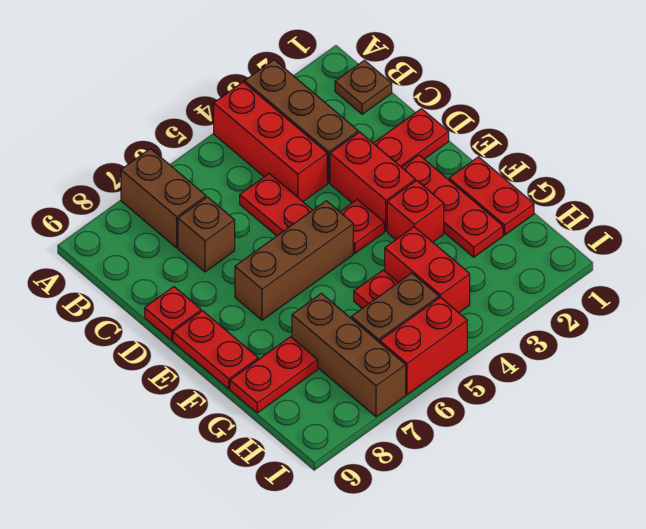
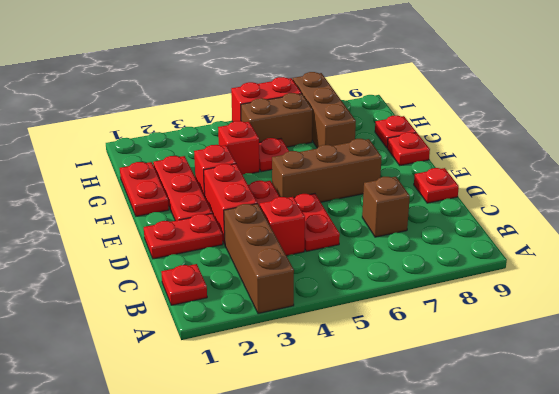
red brick A4:C4 level 1 -> red brick C4 level 1
brown brick A7:B7 level 1 -> none
brown plate B1 level 1 -> red plate B1 level 1
red plate E9:F9 level 1 -> red plate F9 level 1
red brick G4:H4 level 1 -> red brick G4 level 1
red plate G8:G9 level 1 -> red plate G9 level 1

